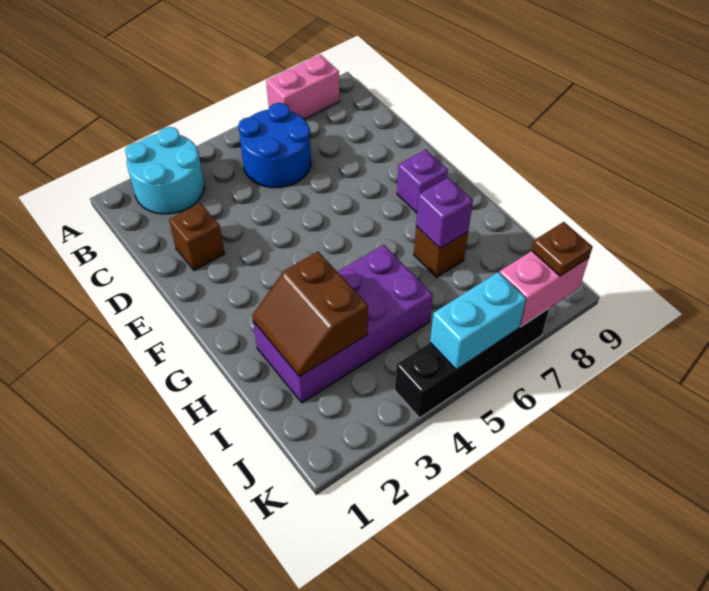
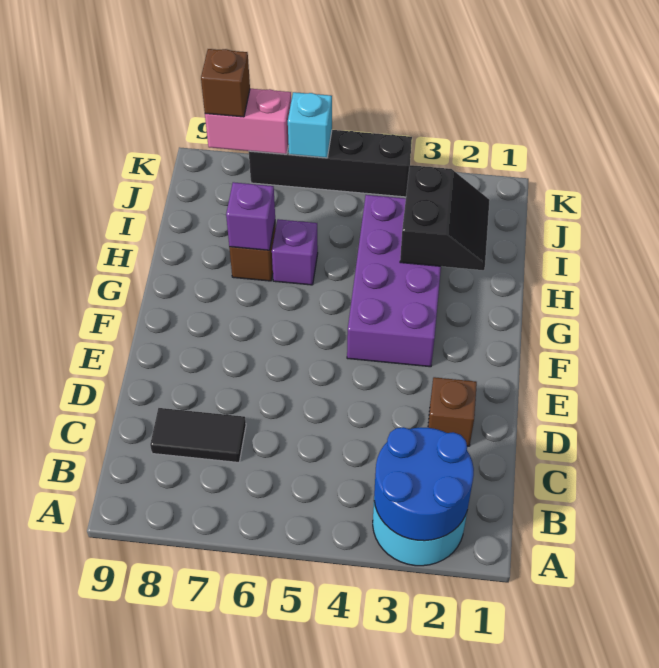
pink brick A7:A8 level 1 -> none
blue round brick B5:C6 level 1 -> blue round brick A2:B3 level 2
none -> black tile C7:C8 level 1
purple brick F8 level 1 -> purple brick H6 level 1
purple brick H2:I5 level 1 -> purple brick F3:I4 level 1
brown slope H2:I3 level 2 top 3 -> black slope H2:I3 level 2 top 3
cyan brick K5:K6 level 2 -> cyan brick K6 level 2
brown plate K8 level 3 -> brown brick K8 level 3

